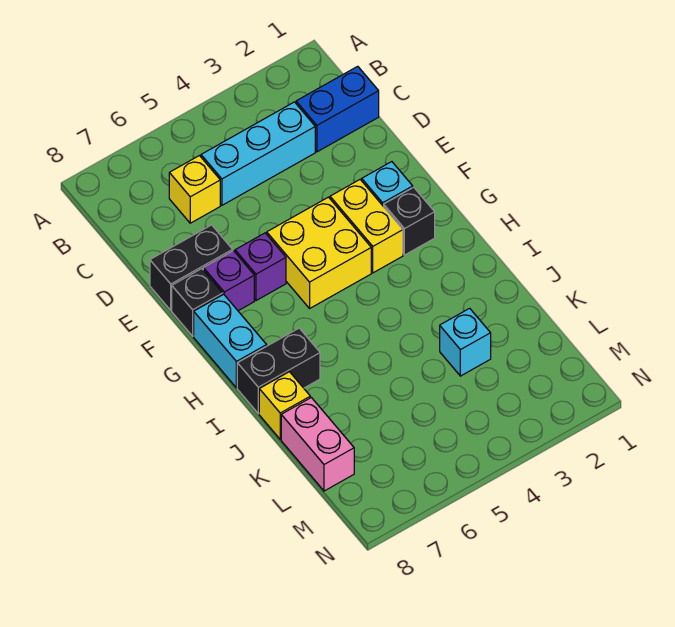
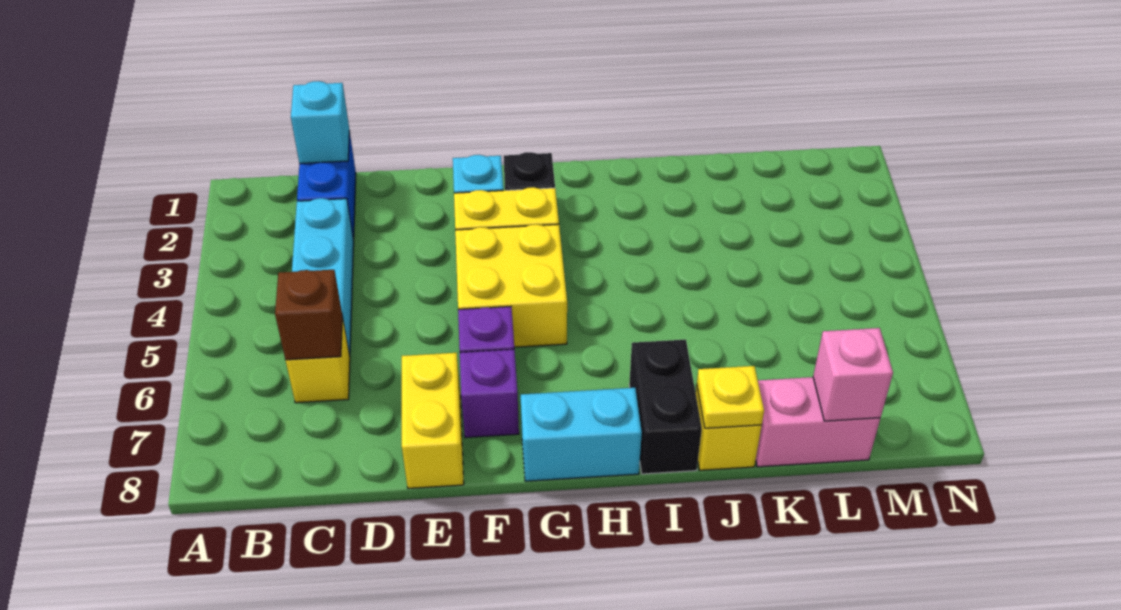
none -> brown brick C6 level 2
black brick E7:E8 level 1 -> yellow brick E7:E8 level 1
black brick F8 level 1 -> none
none -> yellow plate J8 level 2
cyan brick K3 level 1 -> cyan brick C1 level 2
none -> pink brick L8 level 2

